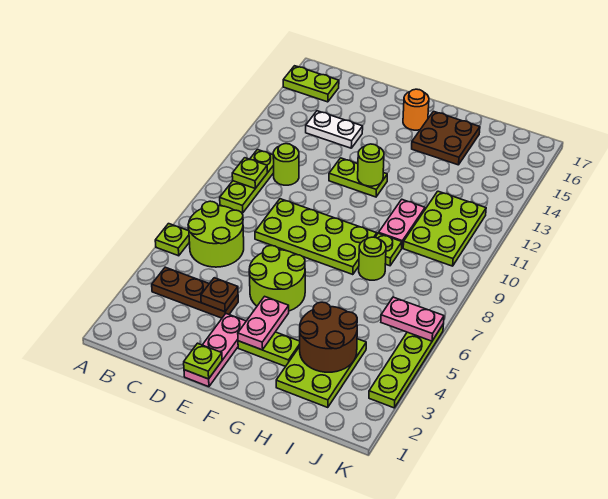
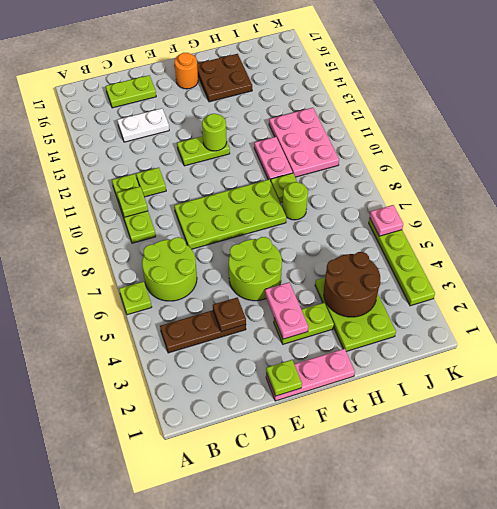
lime plate A16:B16 level 1 -> lime plate C16:D16 level 1
lime round brick C11 level 1 -> lime plate C11 level 1
pink plate E1:E3 level 1 -> pink plate E1:G1 level 1
lime plate I10:J12 level 1 -> pink plate I10:J12 level 1
pink plate J6:K6 level 2 -> pink plate K6 level 2

